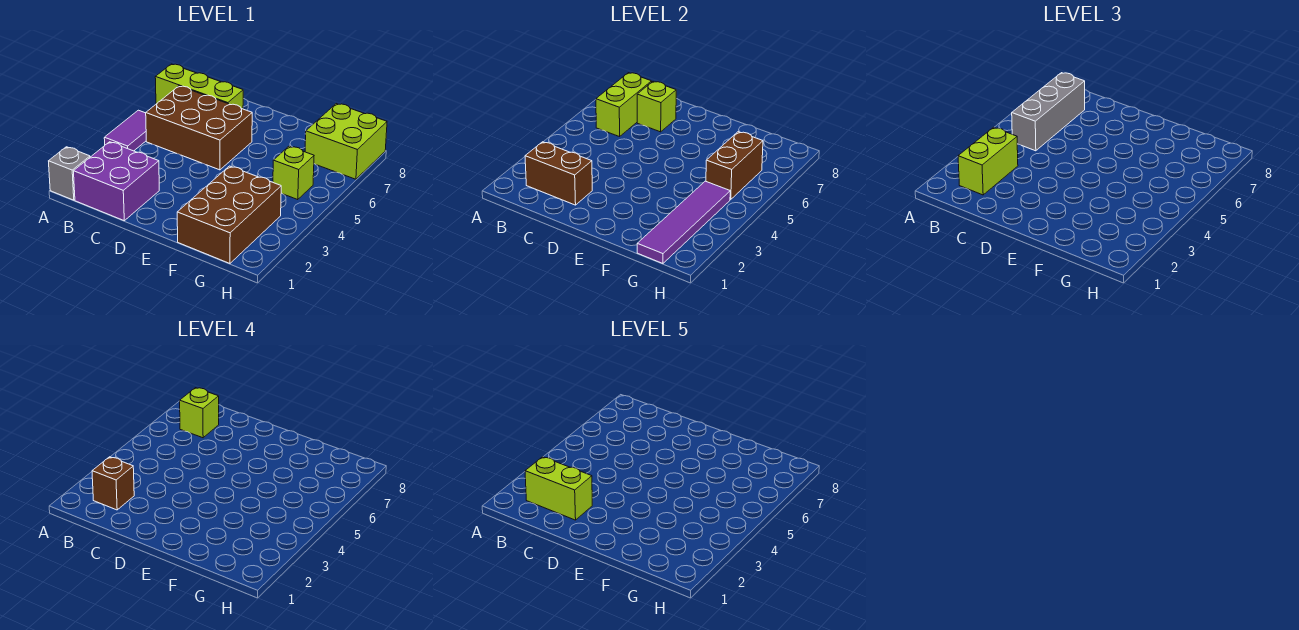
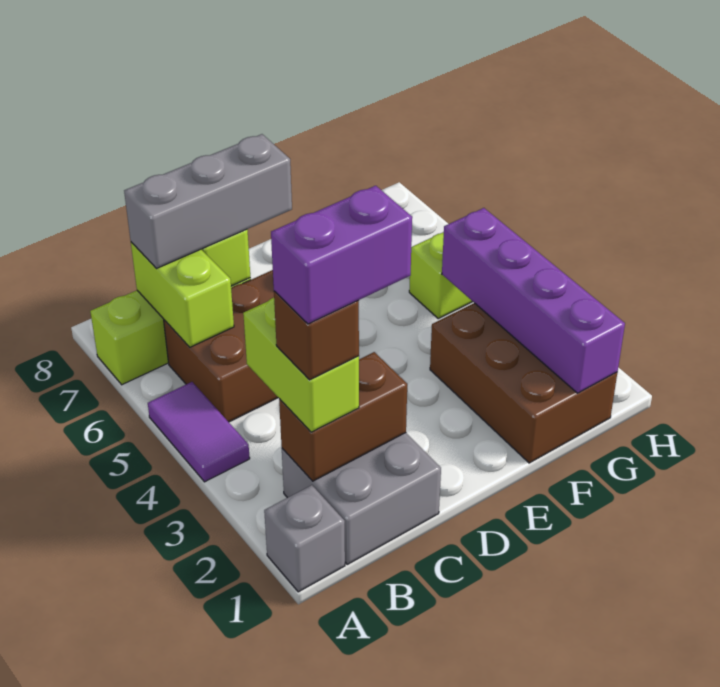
purple brick B1:C2 level 1 -> grey brick B1:C2 level 1
lime brick B2:C2 level 5 -> purple brick B2:C2 level 5
grey brick B5:B7 level 3 -> grey brick B7:D7 level 3
lime brick B7 level 4 -> none
purple tile G1:G4 level 2 -> purple brick G1:G4 level 2
brown brick G5:G6 level 2 -> none
lime brick G7:H8 level 1 -> none

